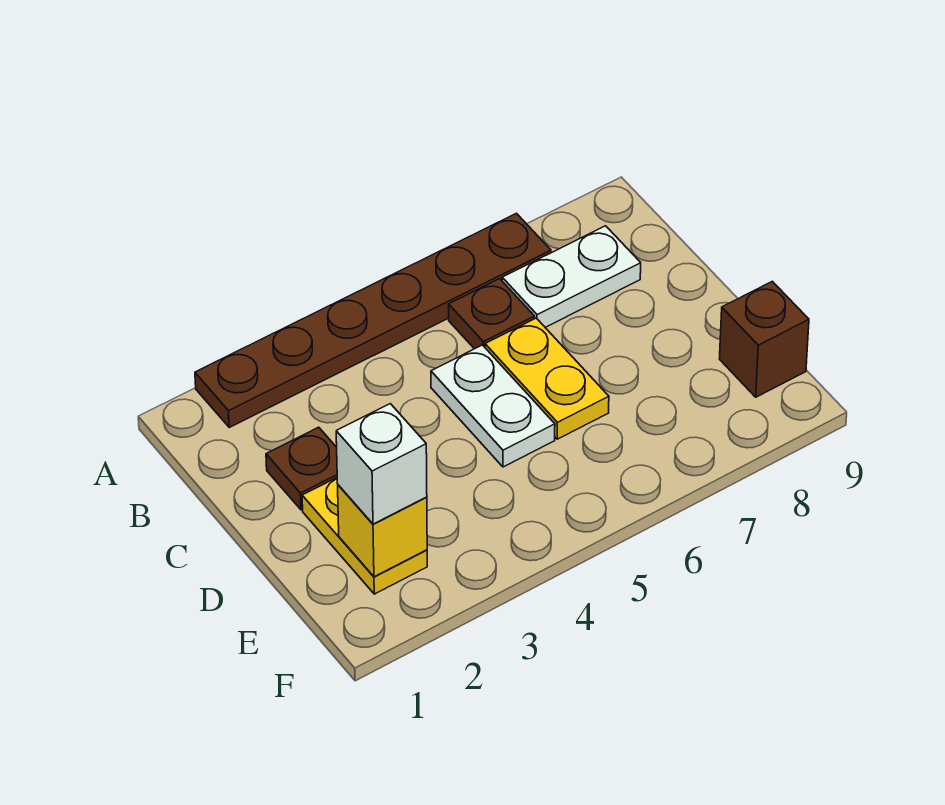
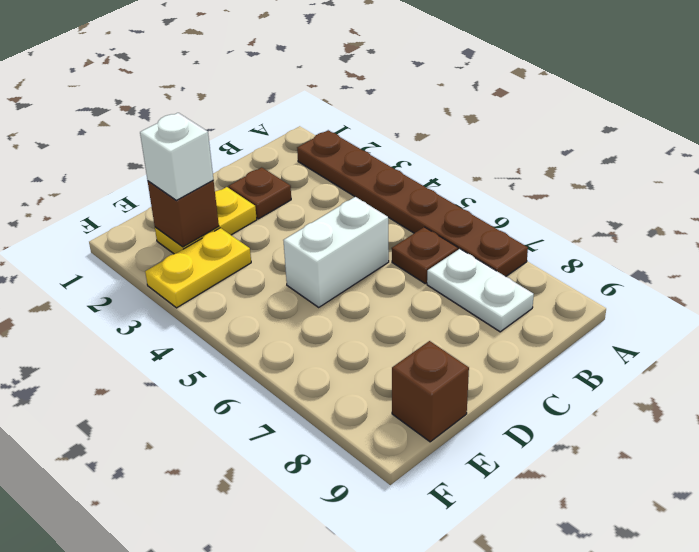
white plate C5:D5 level 1 -> white brick C5:D5 level 1
yellow plate C6:D6 level 1 -> yellow plate E3:F3 level 1
yellow brick E2 level 2 -> brown brick E2 level 2

